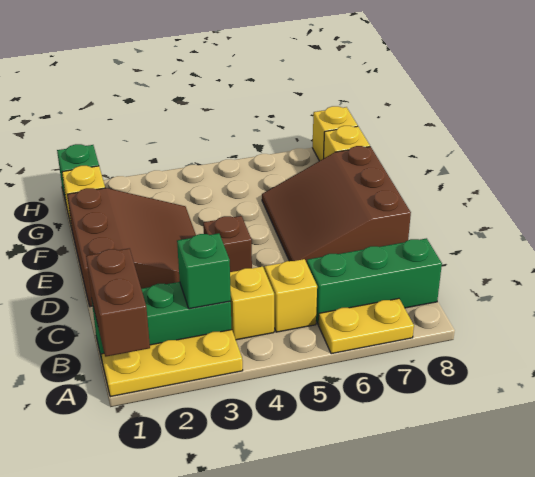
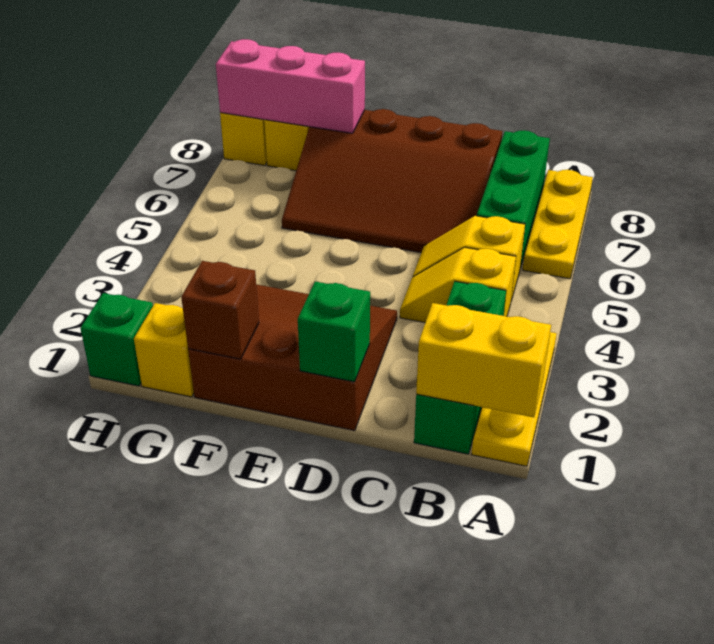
brown brick A1:B1 level 2 -> yellow brick A1:B1 level 2
yellow plate A6:A7 level 1 -> yellow plate A6:A8 level 1
green brick B3 level 2 -> green brick D1 level 2
brown brick D4 level 1 -> brown brick F1 level 2
brown slope D6:F8 level 1 top 8 -> brown slope C6:F8 level 1 top 8
none -> pink brick F8:H8 level 2

